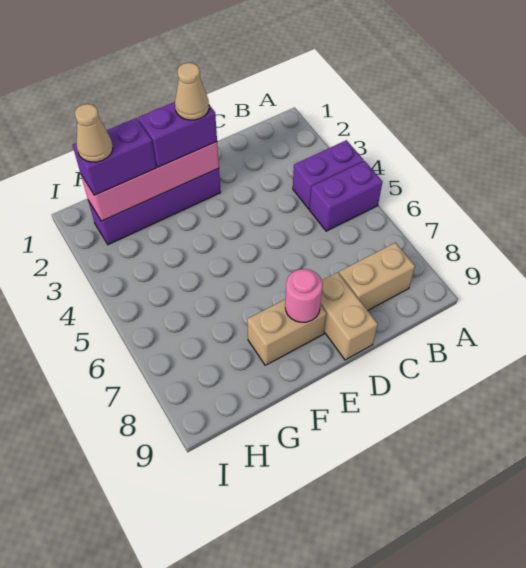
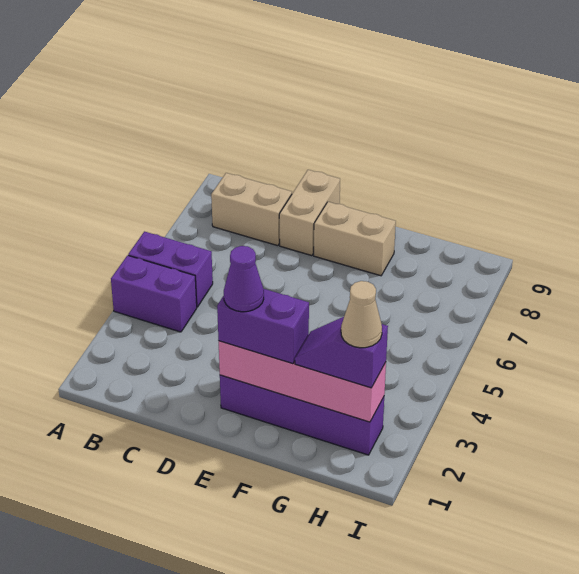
tan cone E2 level 4 -> purple cone E2 level 4
pink round brick E8 level 2 -> none
purple brick G2:H2 level 3 -> purple slope G2:H2 level 3 top H

